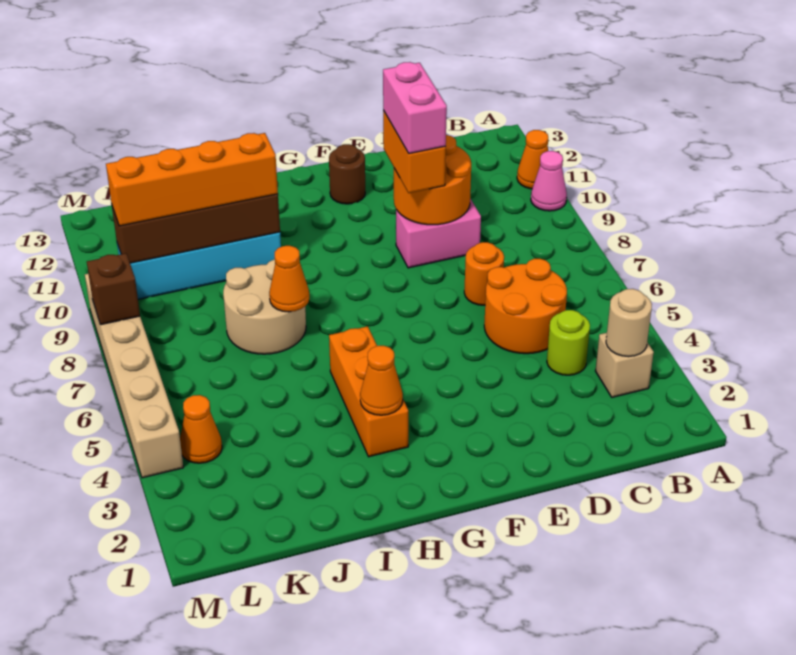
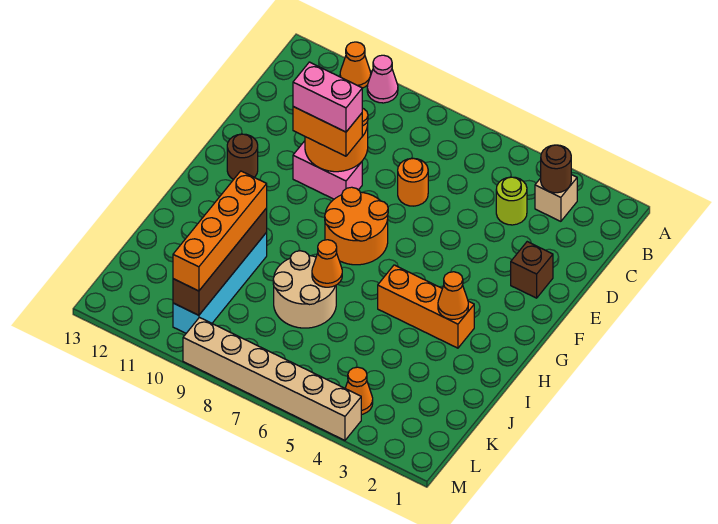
tan round brick B3 level 2 -> brown round brick B3 level 2
orange round brick C5:D6 level 1 -> orange round brick F7:G8 level 1
pink brick D9:E9 level 1 -> pink brick E9:E10 level 1
brown brick M8 level 2 -> brown brick E2 level 1

